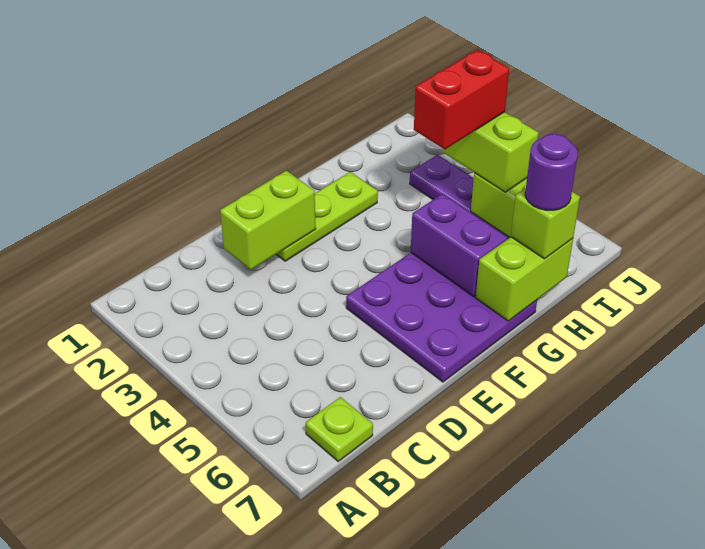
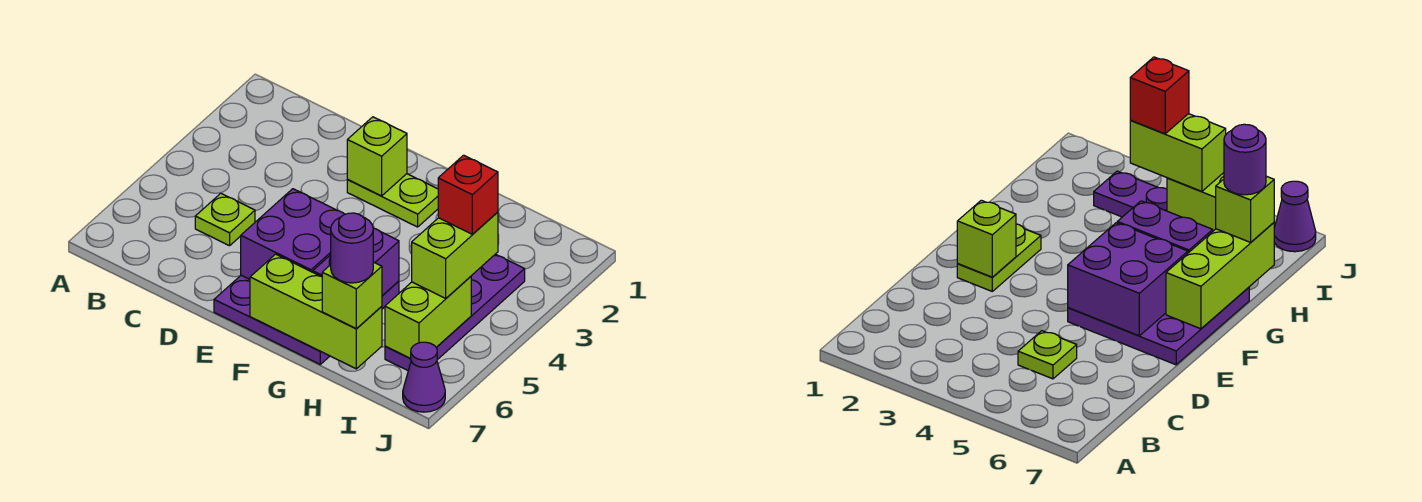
lime plate B7 level 1 -> lime plate C5 level 1
lime brick D2:E2 level 2 -> lime brick E2 level 2
lime plate E2:G2 level 1 -> lime plate E2:F2 level 1
none -> purple brick E5:F6 level 2
lime brick G7:H7 level 2 -> lime brick F7:H7 level 2
red brick H4:I4 level 4 -> red brick I4 level 4
none -> purple cone J7 level 1

